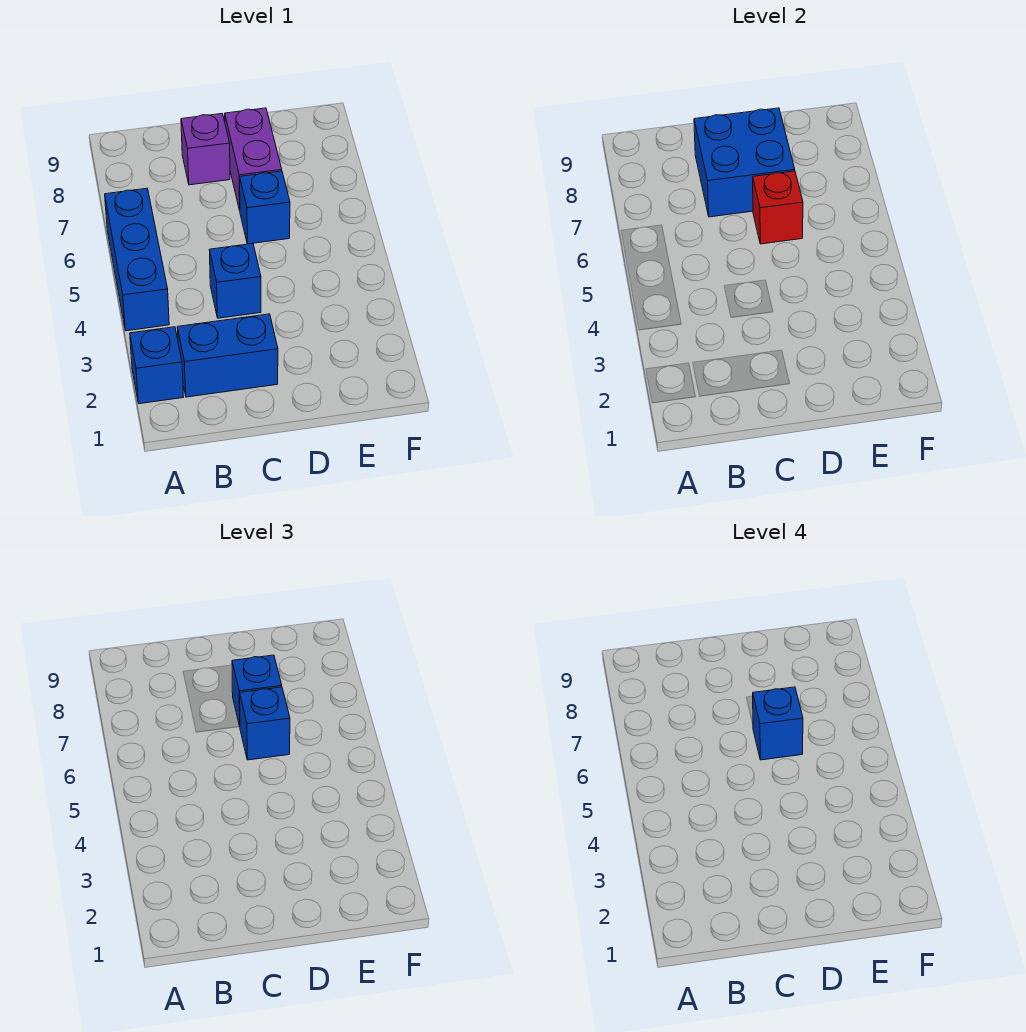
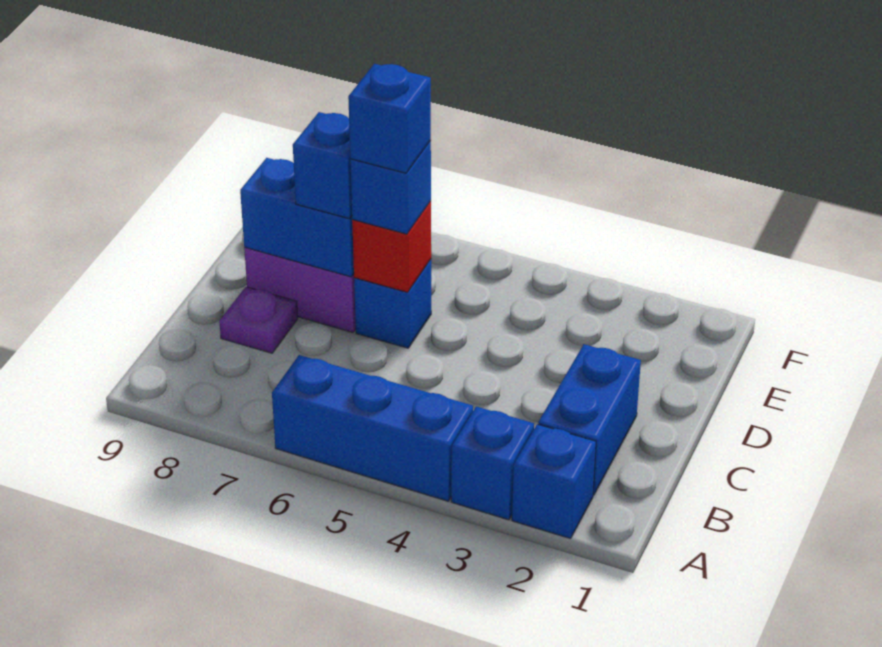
blue brick C4 level 1 -> blue brick A3 level 1
blue brick C7:D8 level 2 -> blue brick D7:D8 level 2
purple brick C8 level 1 -> purple plate C8 level 1

